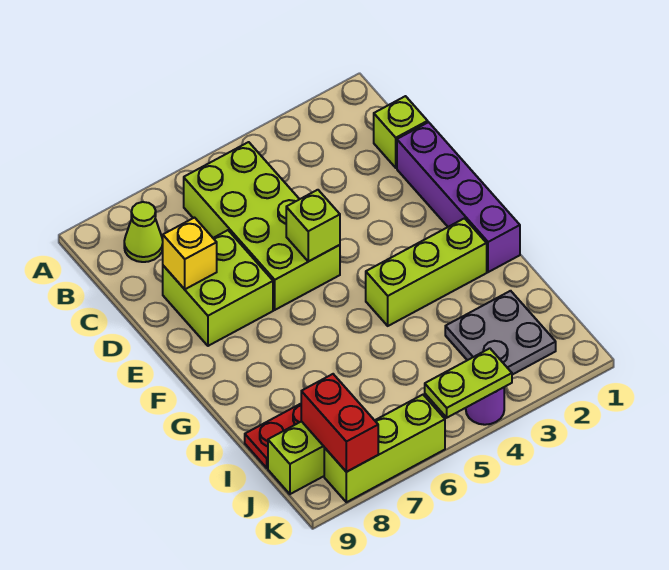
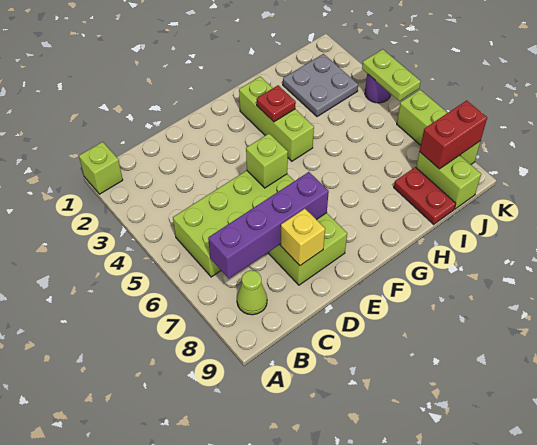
lime brick C1 level 1 -> lime brick A1 level 1
purple brick D1:G1 level 1 -> purple brick B7:E7 level 2
none -> red plate G3 level 2

